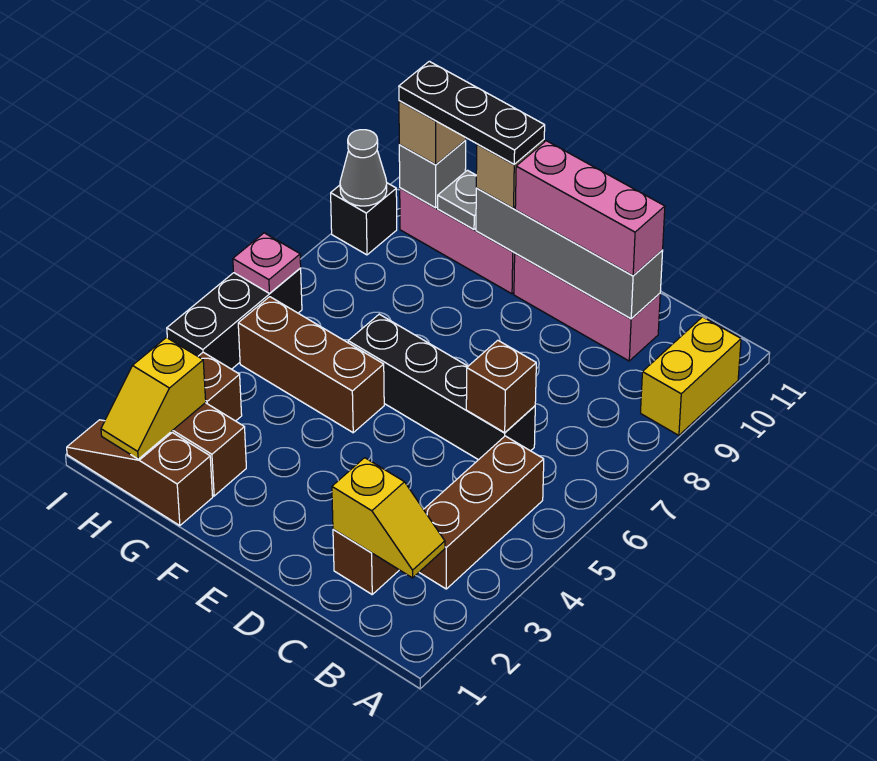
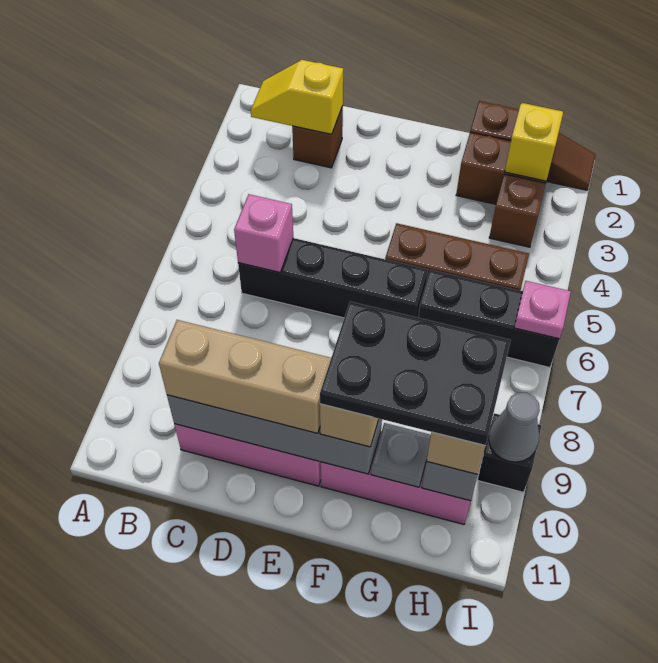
yellow brick A9:A10 level 1 -> none
brown brick B3:B5 level 1 -> none
brown brick C6 level 2 -> pink brick C6 level 2
pink brick C10:E10 level 3 -> tan brick C10:E10 level 3
black plate F10:H10 level 4 -> black plate F9:H10 level 4
black brick I4:I6 level 1 -> black brick G6:I6 level 1

